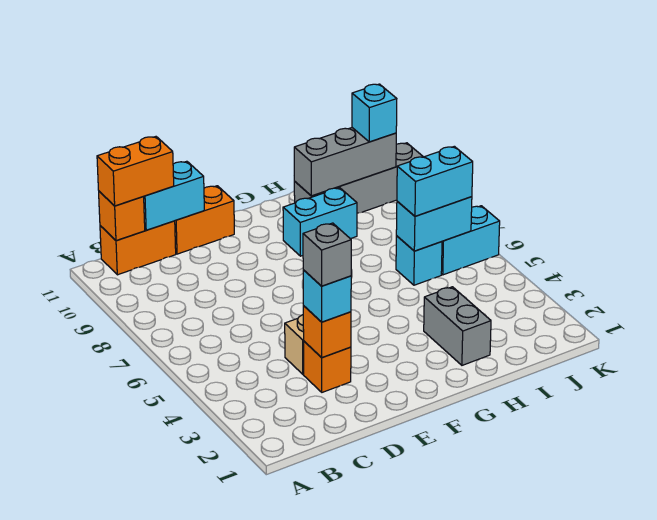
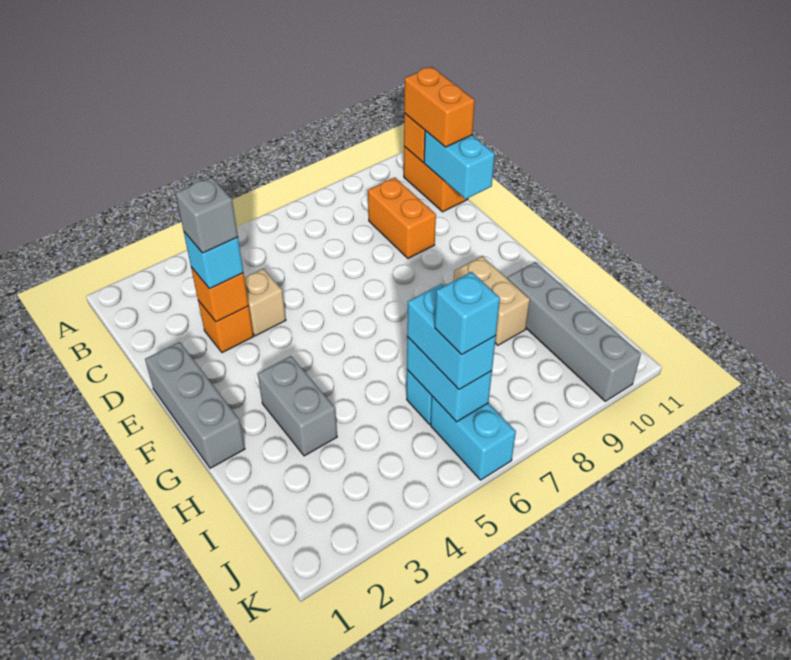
orange brick D11:E11 level 1 -> orange brick C9:D9 level 1
cyan brick G9:H9 level 1 -> tan brick G9:H9 level 1
grey brick H2:H3 level 1 -> grey brick G3:H3 level 1
grey brick H10:J10 level 2 -> grey brick E1:G1 level 1
cyan brick J10 level 3 -> cyan brick J6 level 4

